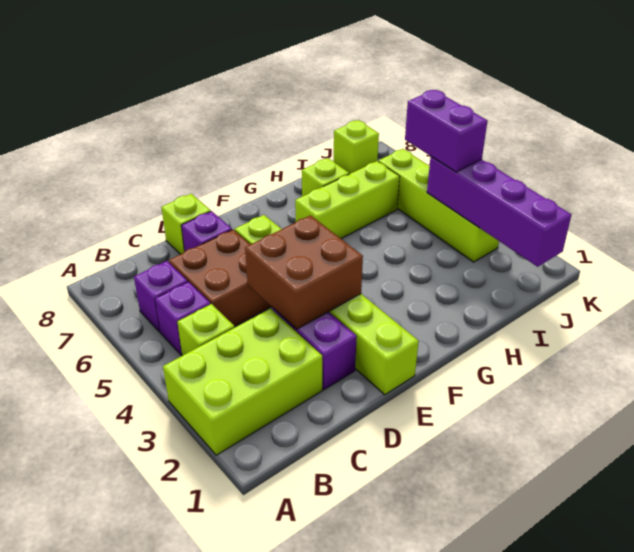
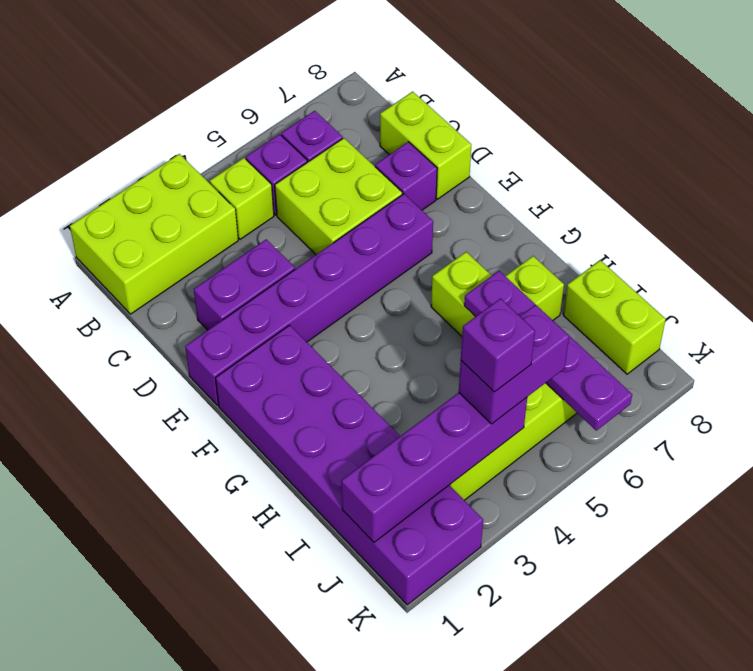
lime brick A2:C3 level 1 -> lime brick A1:B3 level 1
brown brick C5:D6 level 1 -> lime brick C5:D6 level 1
brown brick D3:E4 level 2 -> none
lime brick D8 level 1 -> lime brick C8:D8 level 1
lime brick E1:E6 level 1 -> purple brick E1:E6 level 1
none -> purple brick F1:K2 level 1
none -> purple plate H6:K6 level 2
none -> purple brick J4 level 4
lime brick J8 level 1 -> lime brick I8:J8 level 1

